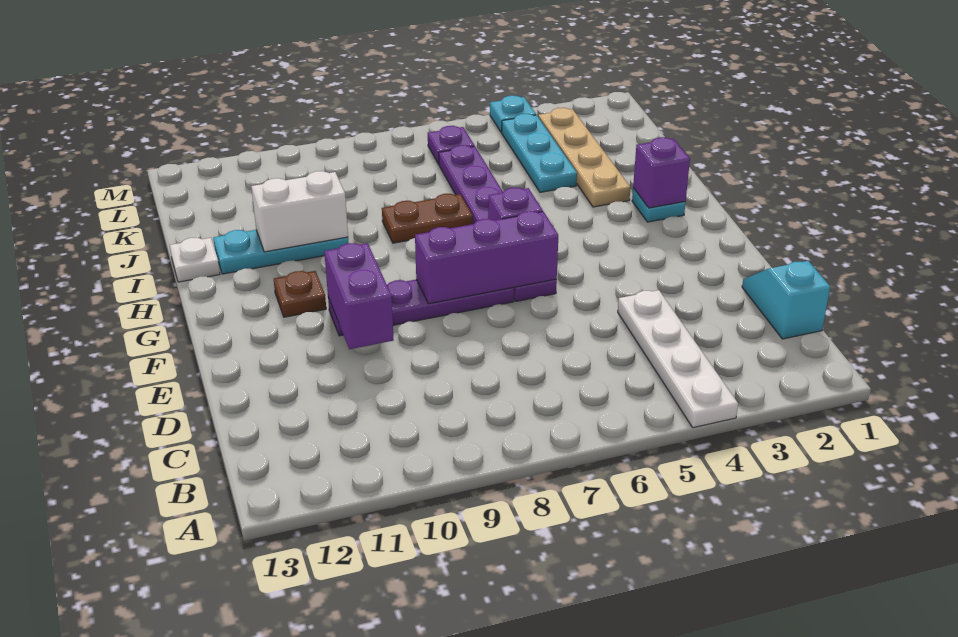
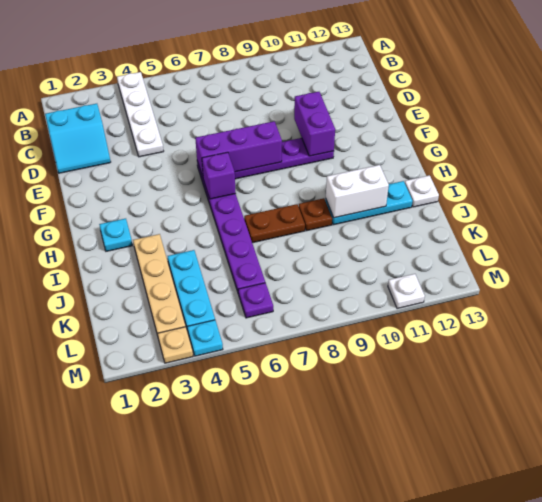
cyan slope C1:D1 level 1 top C -> cyan slope C1:D2 level 1 top C
brown plate G11 level 1 -> brown plate I9 level 1
purple brick H2 level 2 -> none
none -> tan plate M3 level 1
none -> white plate M11 level 1

